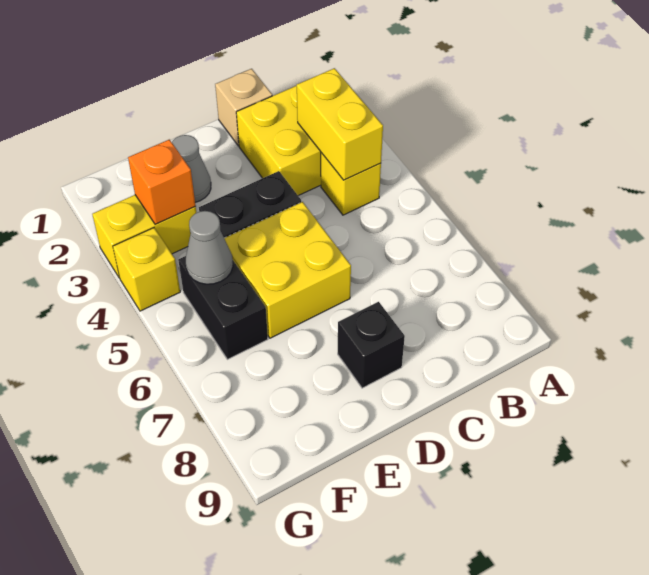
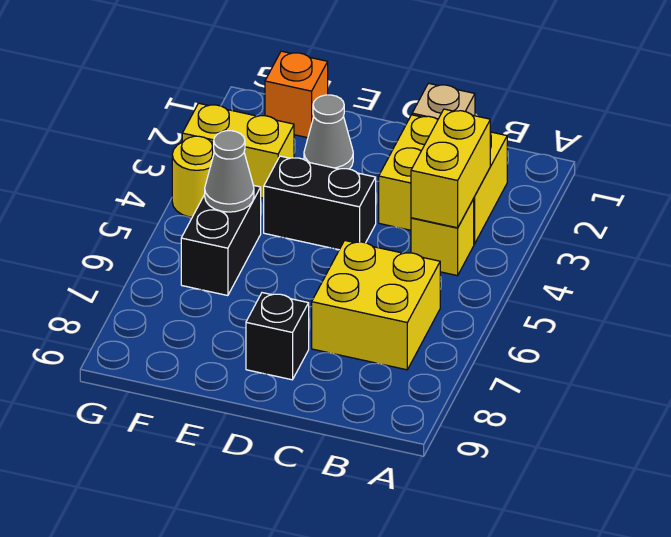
yellow brick D5:E6 level 1 -> yellow brick B6:C7 level 1
orange brick F3 level 2 -> orange brick F1 level 1
yellow brick G4 level 1 -> yellow round brick G4 level 1

